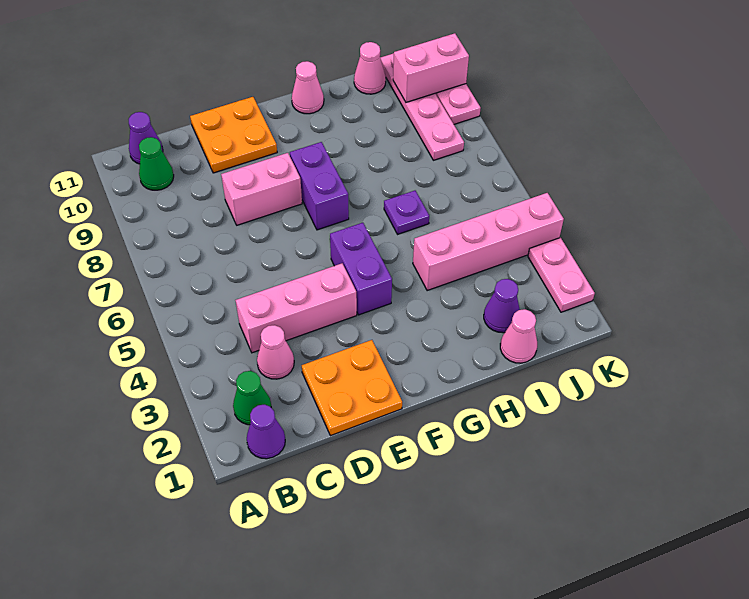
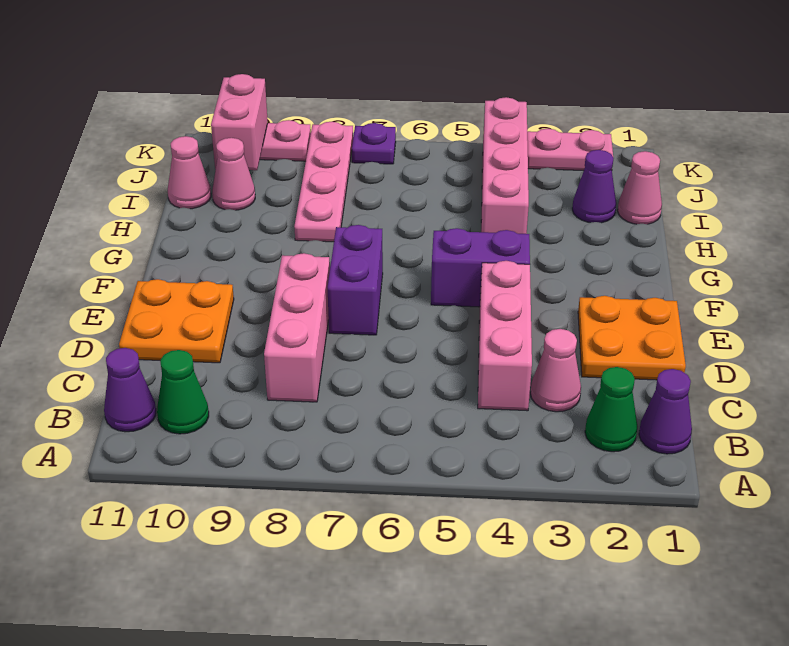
pink brick D8:E8 level 1 -> pink brick C8:E8 level 1
purple brick F7:F8 level 1 -> purple brick E7:F7 level 1
pink cone G11 level 1 -> pink cone I10 level 1
purple plate H6 level 1 -> purple plate K7 level 1
pink plate J8:J11 level 1 -> pink plate H8:K8 level 1

